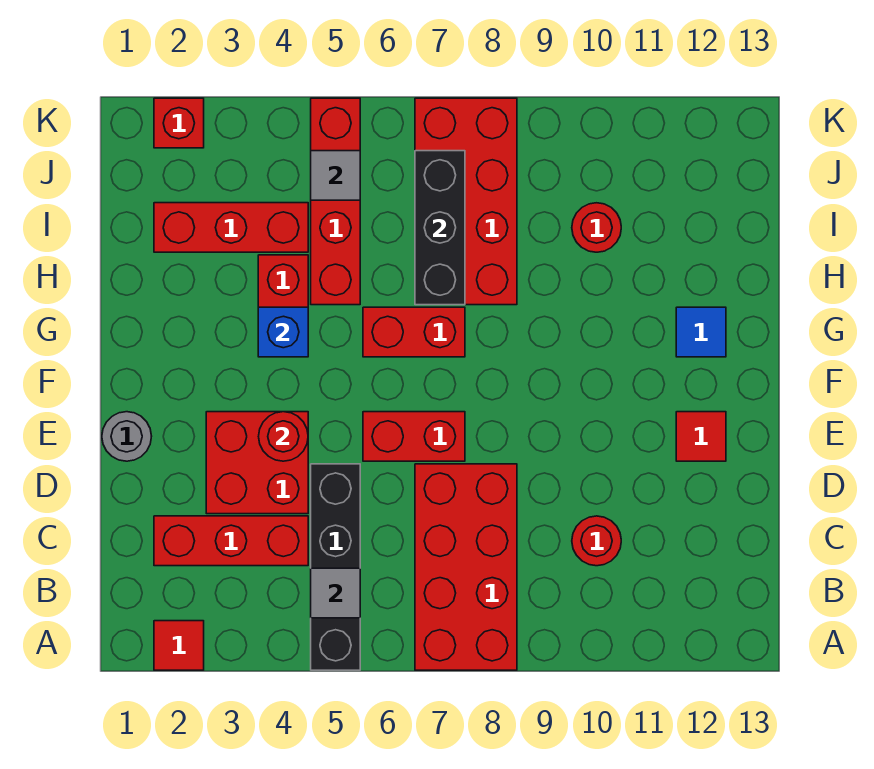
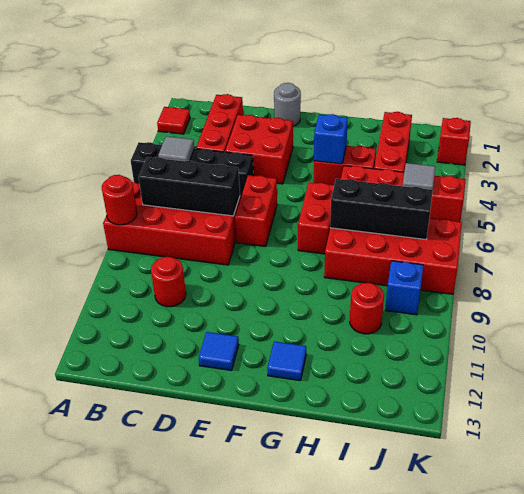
none -> black brick B7:D7 level 2
red round brick E4 level 2 -> red round brick A8 level 2
red tile E12 level 1 -> blue tile E12 level 1
none -> blue brick J9 level 1

